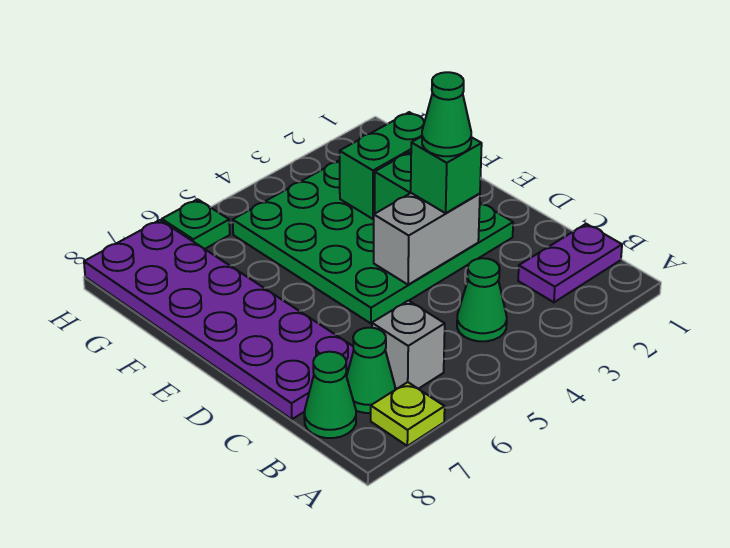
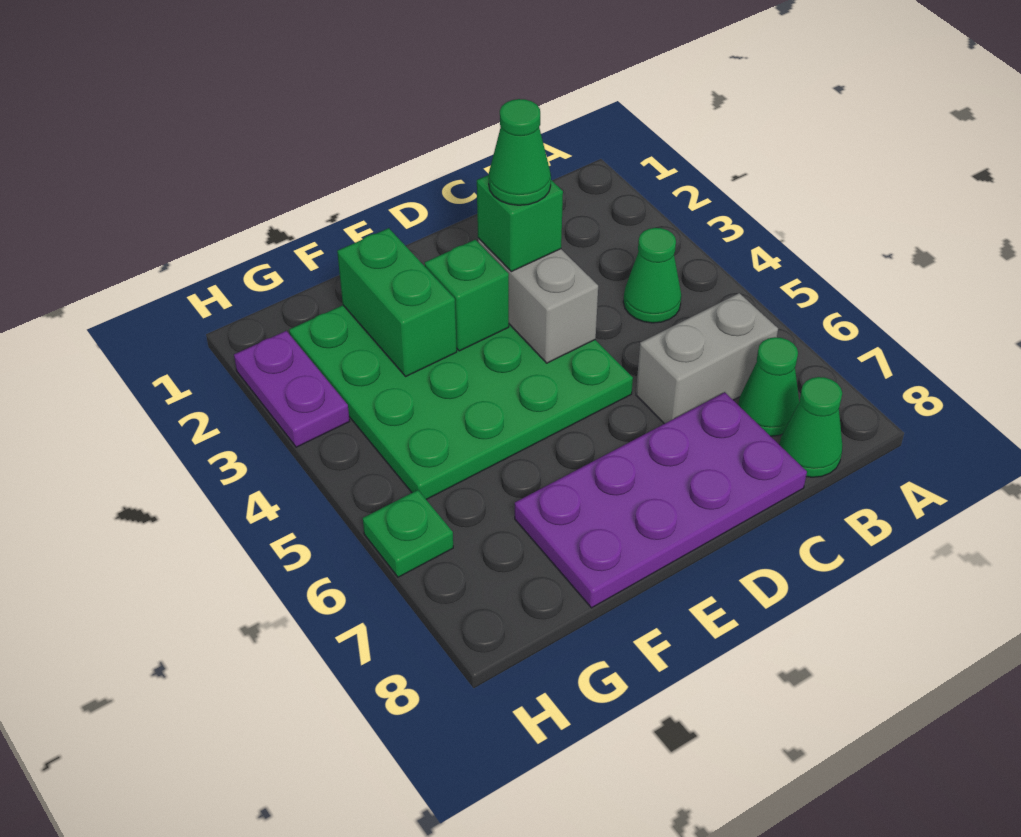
lime plate A7 level 1 -> none
purple plate B1:B2 level 1 -> purple plate H2:H3 level 1
grey brick B6 level 1 -> grey brick B6:C6 level 1
purple plate C7:H8 level 1 -> purple plate C7:F8 level 1

